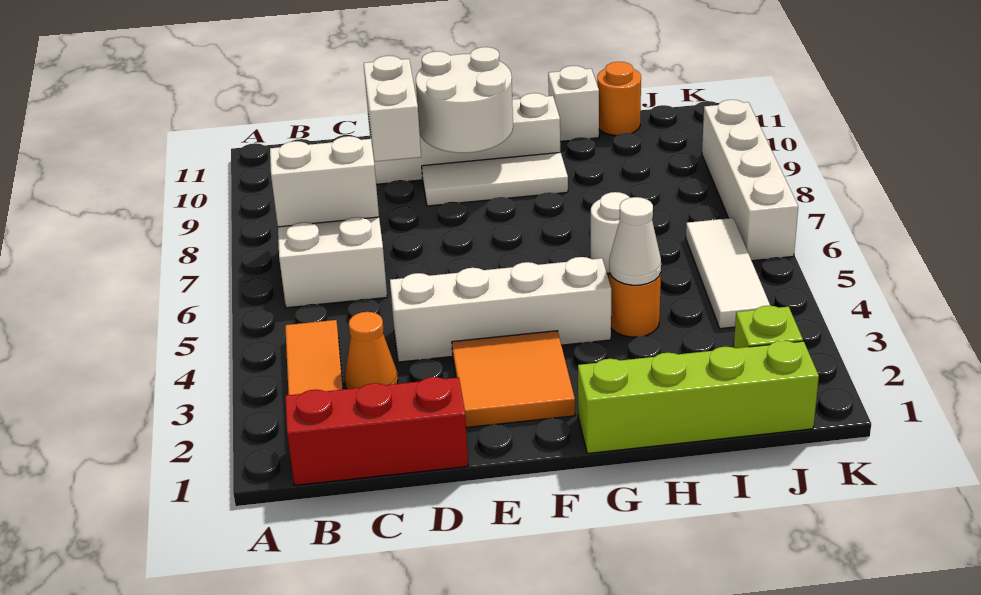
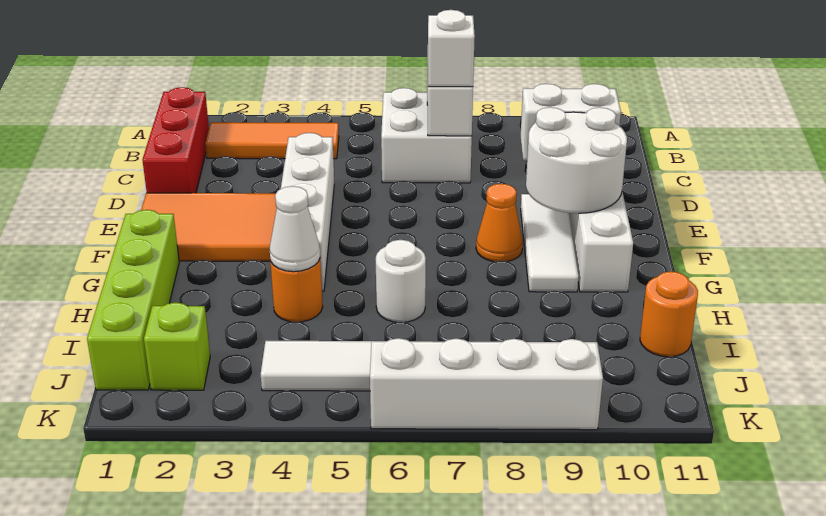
orange cone C3 level 1 -> orange cone F8 level 1
orange tile E2:F3 level 1 -> orange tile E1:F3 level 1
white brick H11 level 1 -> white brick C7 level 3

